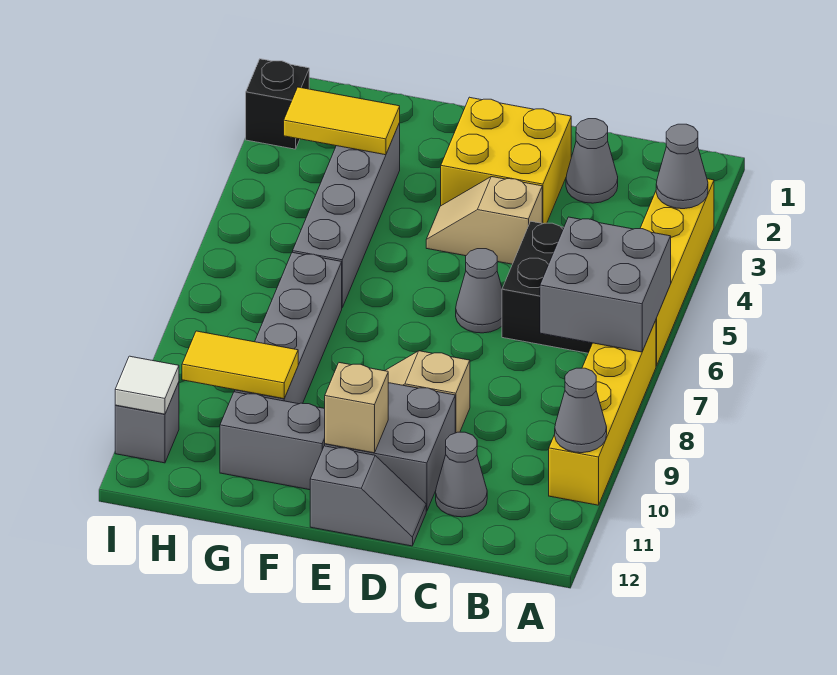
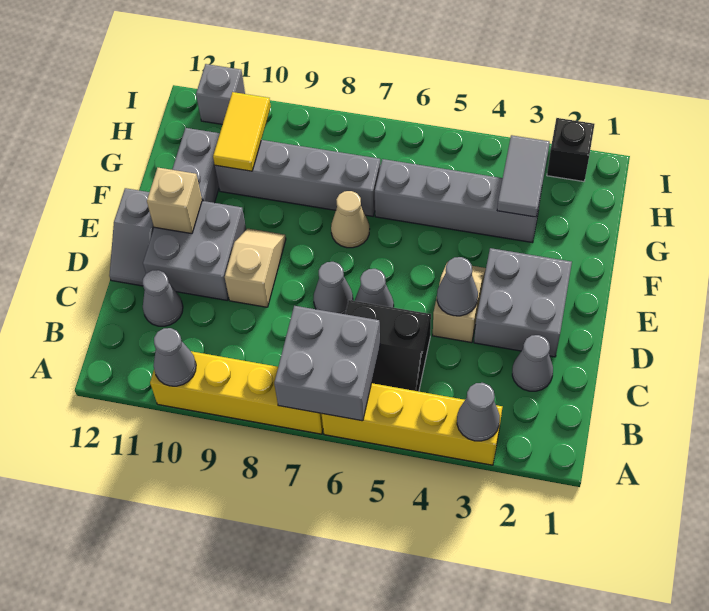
yellow brick D2:E3 level 1 -> grey brick D2:E3 level 1
none -> grey cone D4 level 2
none -> grey cone D7 level 1
none -> tan cone F7 level 1
yellow tile G3:H3 level 2 -> grey tile G3:H3 level 2
white tile I11 level 2 -> none

